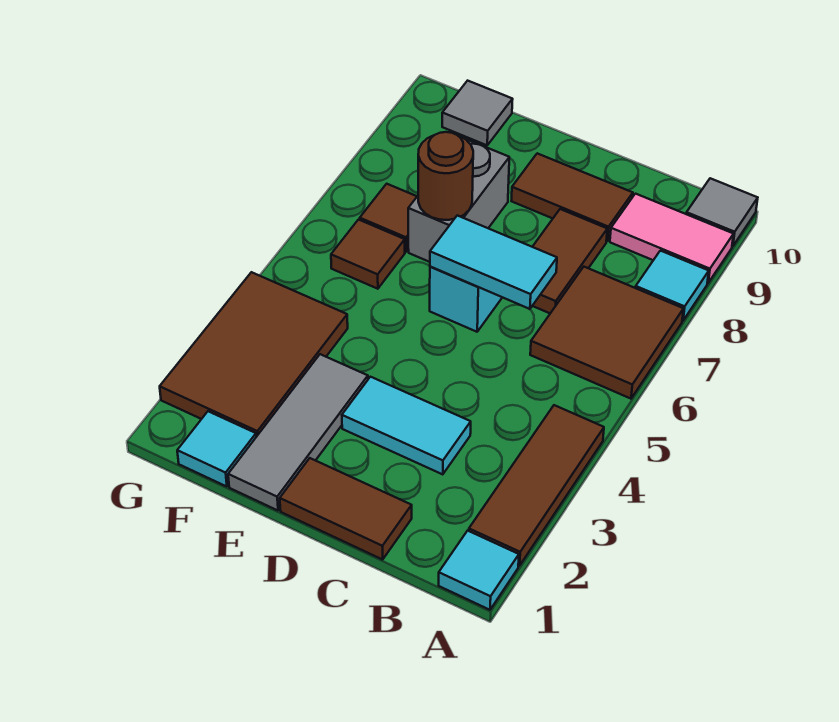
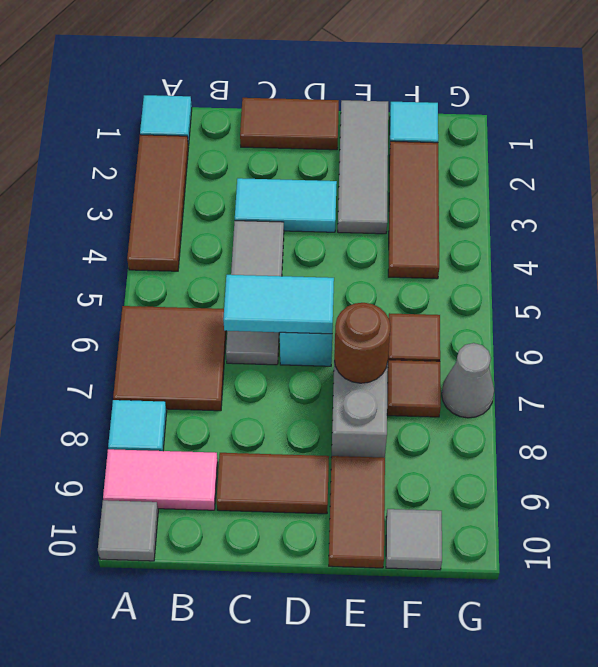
none -> grey tile C4:C6 level 1
brown tile C7:C8 level 1 -> brown tile E9:E10 level 1
brown tile F2:G4 level 1 -> brown tile F2:F4 level 1
none -> grey cone G7 level 1

